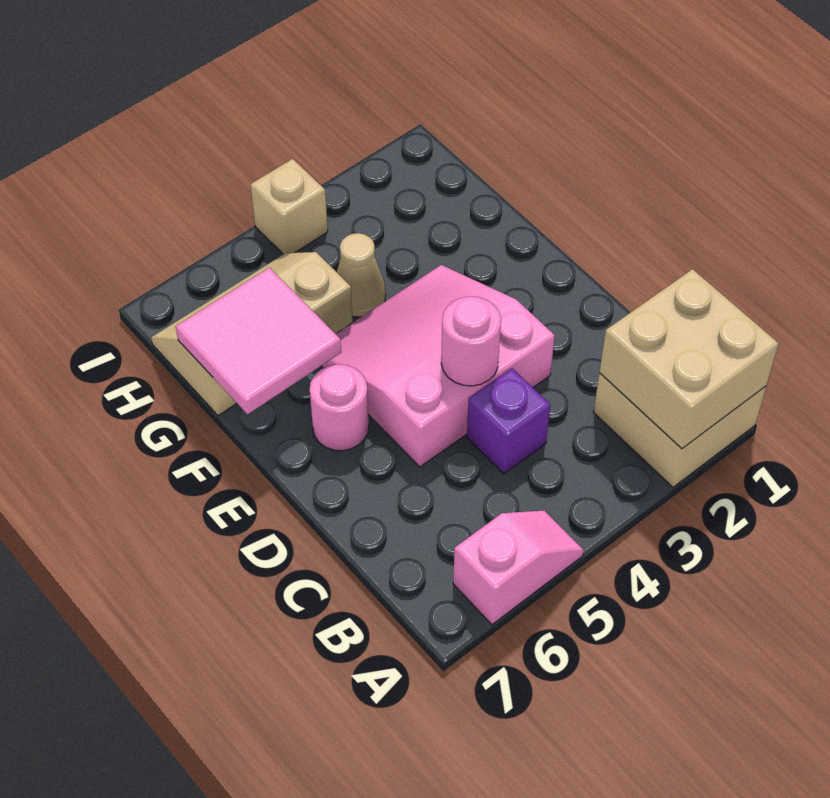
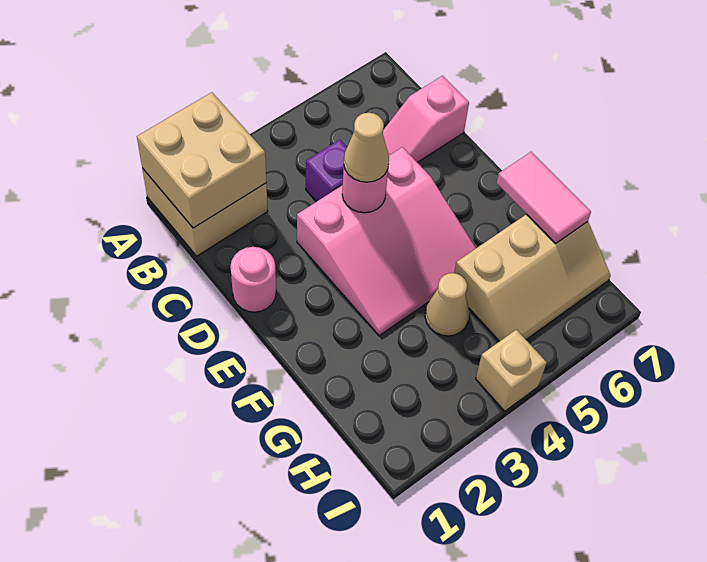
pink slope A5:A6 level 1 top 6 -> pink slope C6:C7 level 1 top 7
none -> tan cone D4 level 3
pink round brick E6 level 1 -> pink round brick D1 level 1
pink tile F6:G7 level 2 -> pink tile F7:G7 level 2

